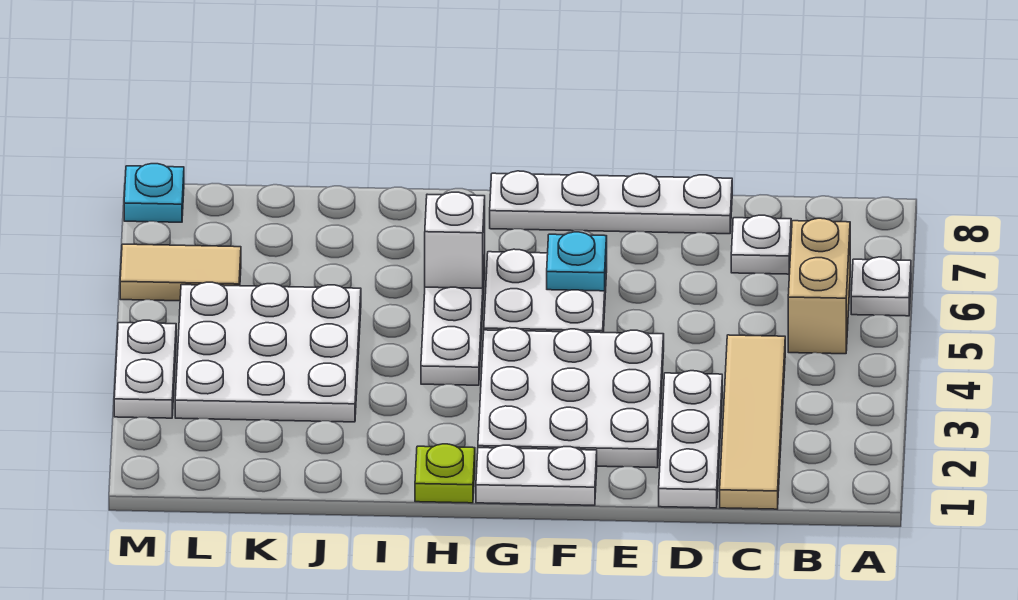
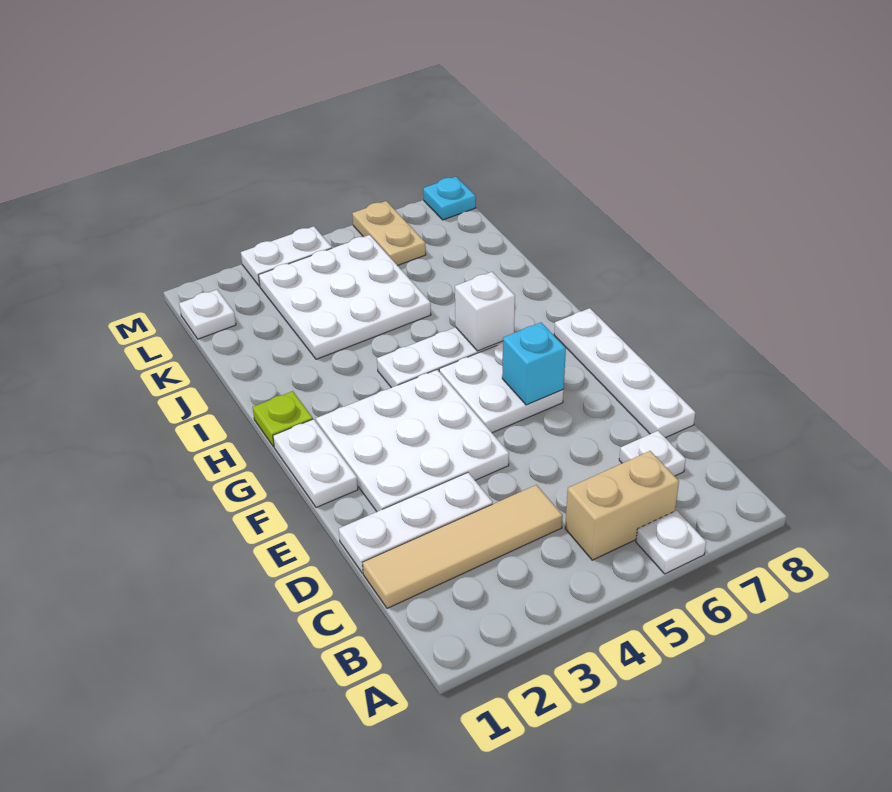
cyan plate F6 level 2 -> cyan brick F6 level 2
none -> white plate L1 level 1
tan tile L6:M6 level 1 -> tan plate L6:M6 level 1

